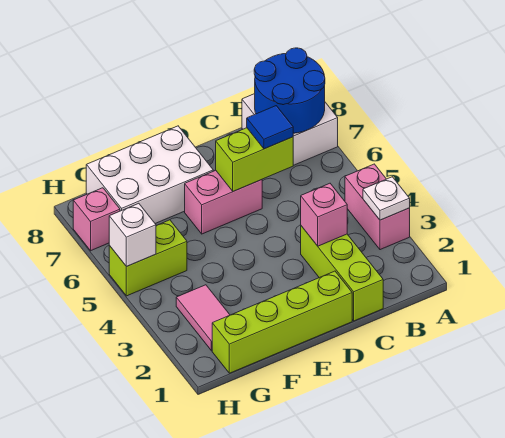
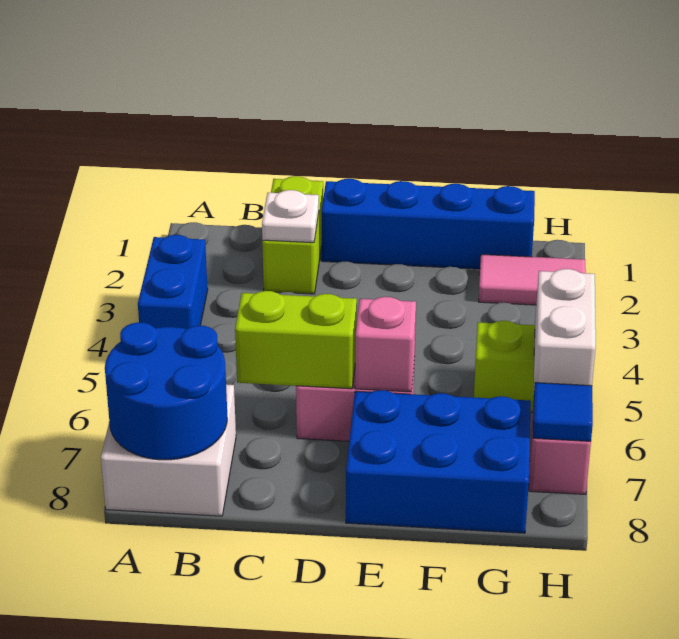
pink brick A3:A4 level 1 -> blue brick A3:A4 level 1
white plate A3 level 2 -> white plate C2 level 2
lime brick C1:C3 level 1 -> lime brick C1:C2 level 1
pink brick C3 level 2 -> pink brick E6 level 2
blue tile C6 level 3 -> blue tile H7 level 2
lime brick D1:G1 level 1 -> blue brick D1:G1 level 1
white brick E7:G8 level 1 -> blue brick E7:G8 level 1
pink tile G2:G3 level 1 -> pink tile G2:H2 level 1
white brick H5 level 2 -> white brick H5:H6 level 2

